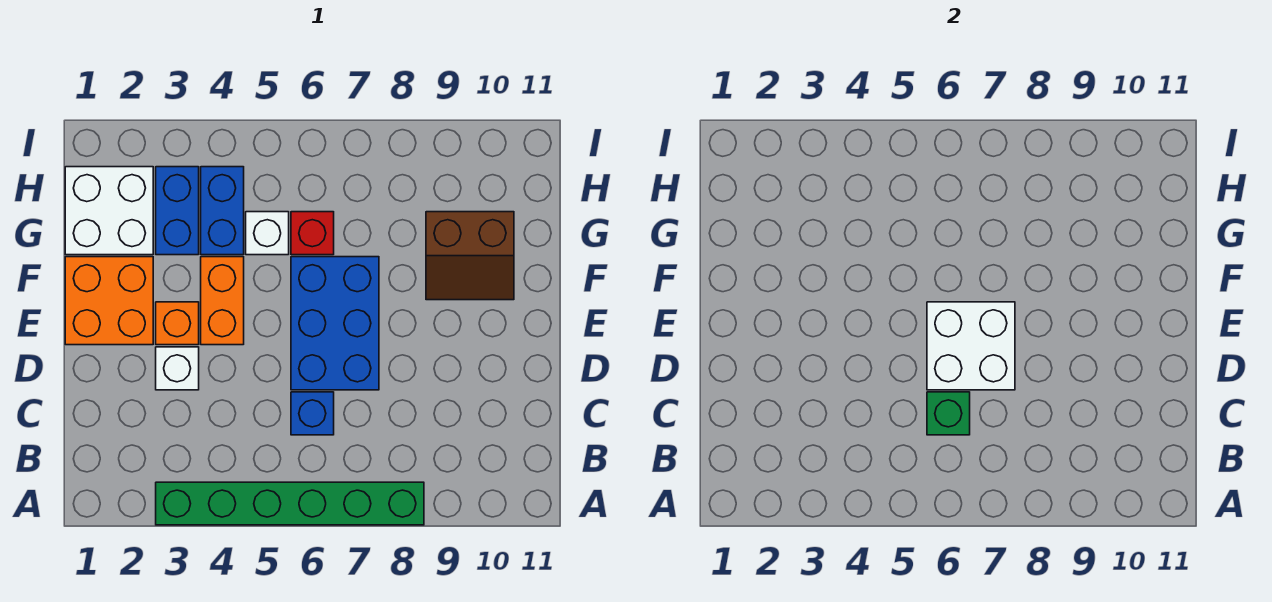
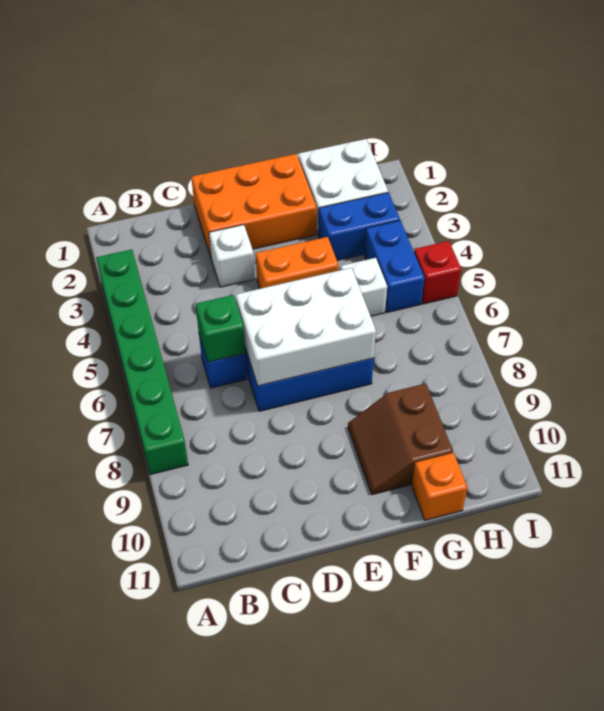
white brick D6:E7 level 2 -> white brick D6:F7 level 2
orange brick E1:F2 level 1 -> orange brick D1:F2 level 1
orange brick E3 level 1 -> orange brick G11 level 1
blue brick G4:H4 level 1 -> blue brick H4:H5 level 1
red brick G6 level 1 -> red brick I5 level 1

